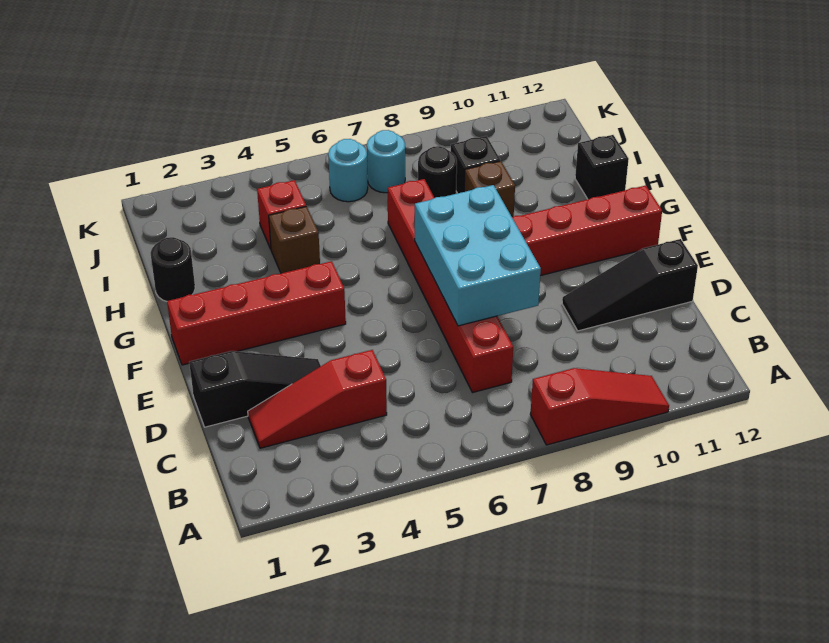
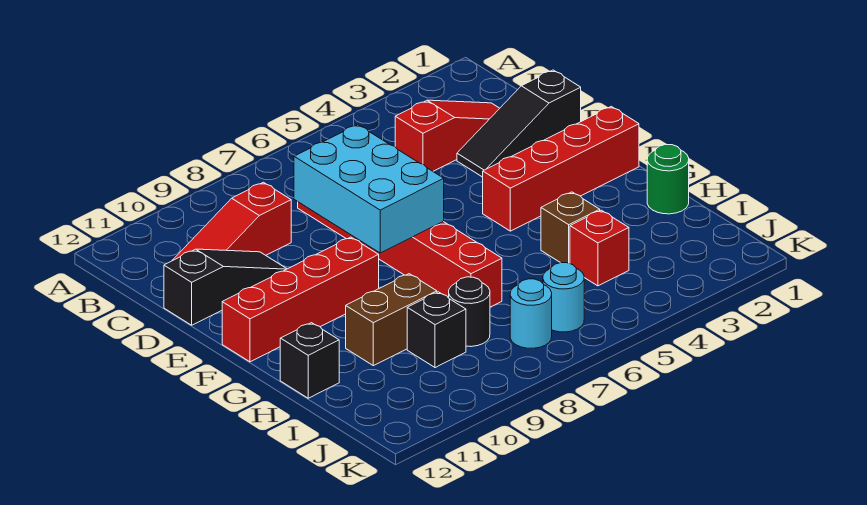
red slope A8:A10 level 1 top 8 -> red slope C9:C11 level 1 top 9
black round brick H1 level 1 -> green round brick H1 level 1
brown brick H9 level 1 -> brown brick H9:H10 level 1

